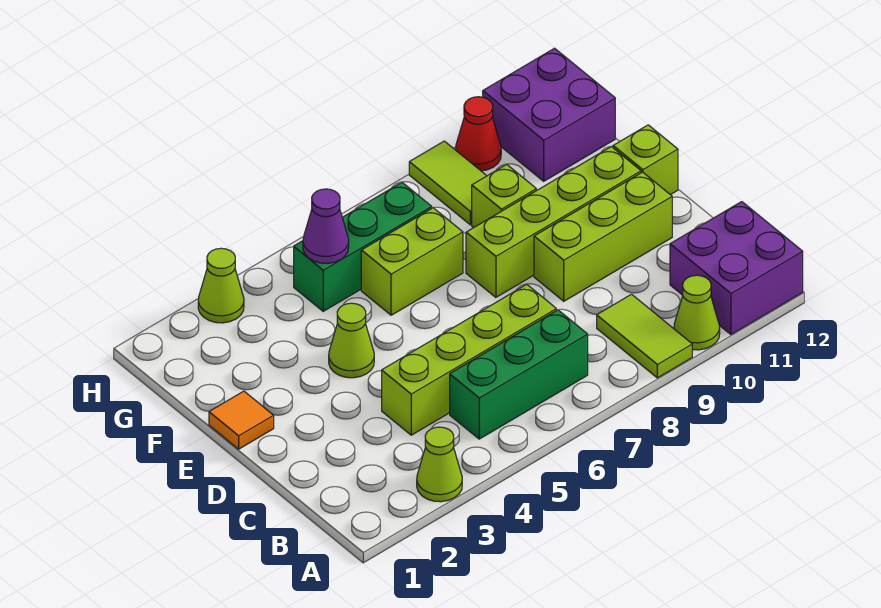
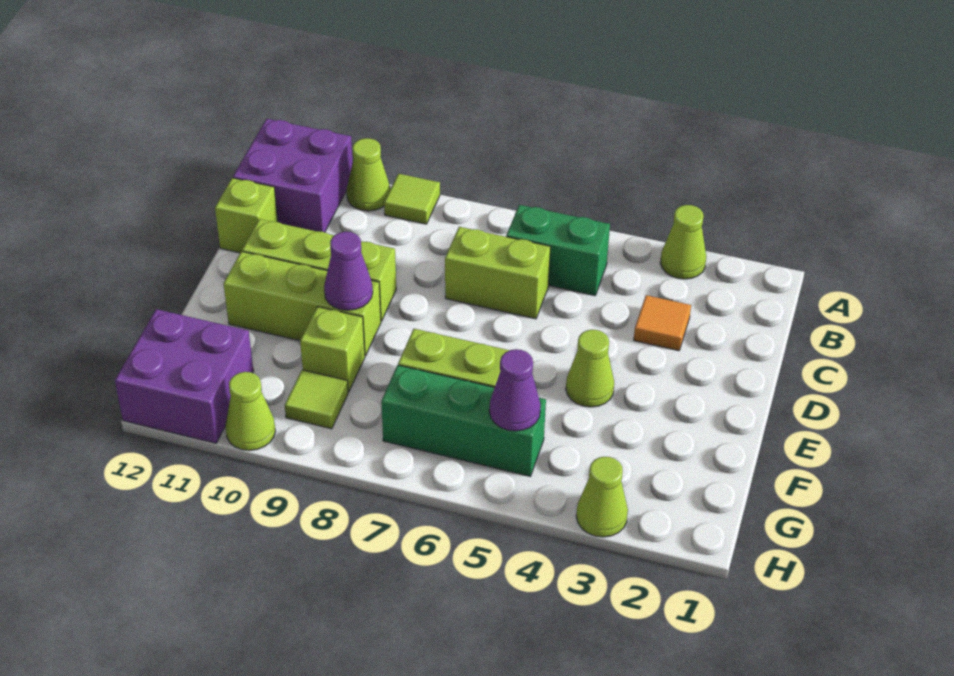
lime tile A9:B9 level 1 -> lime tile A9 level 1
green brick B5:B7 level 1 -> green brick B5:B6 level 1
lime brick C4:C7 level 1 -> lime brick C6:C7 level 1
orange tile E1 level 1 -> orange tile C3 level 1
lime brick E8:E11 level 1 -> lime brick E9:E11 level 1
none -> purple cone E9 level 2
lime brick E12 level 1 -> lime brick C12 level 1
lime tile G9:H9 level 1 -> lime tile G9 level 1
red cone H10 level 1 -> lime cone H10 level 1

